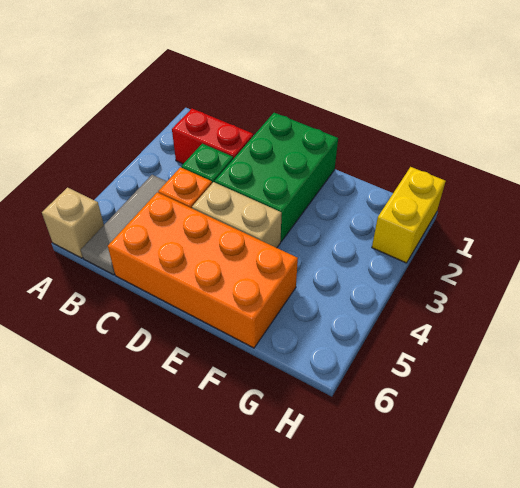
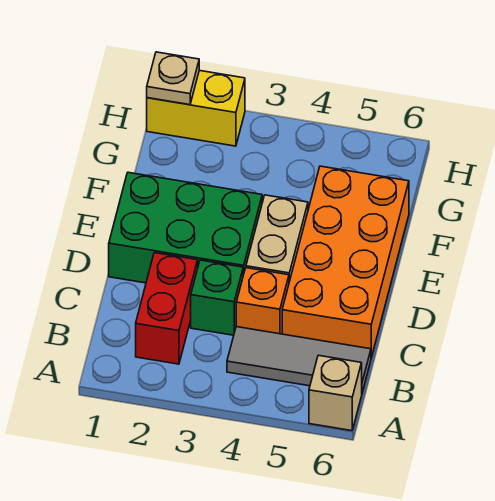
none -> tan plate H1 level 2

